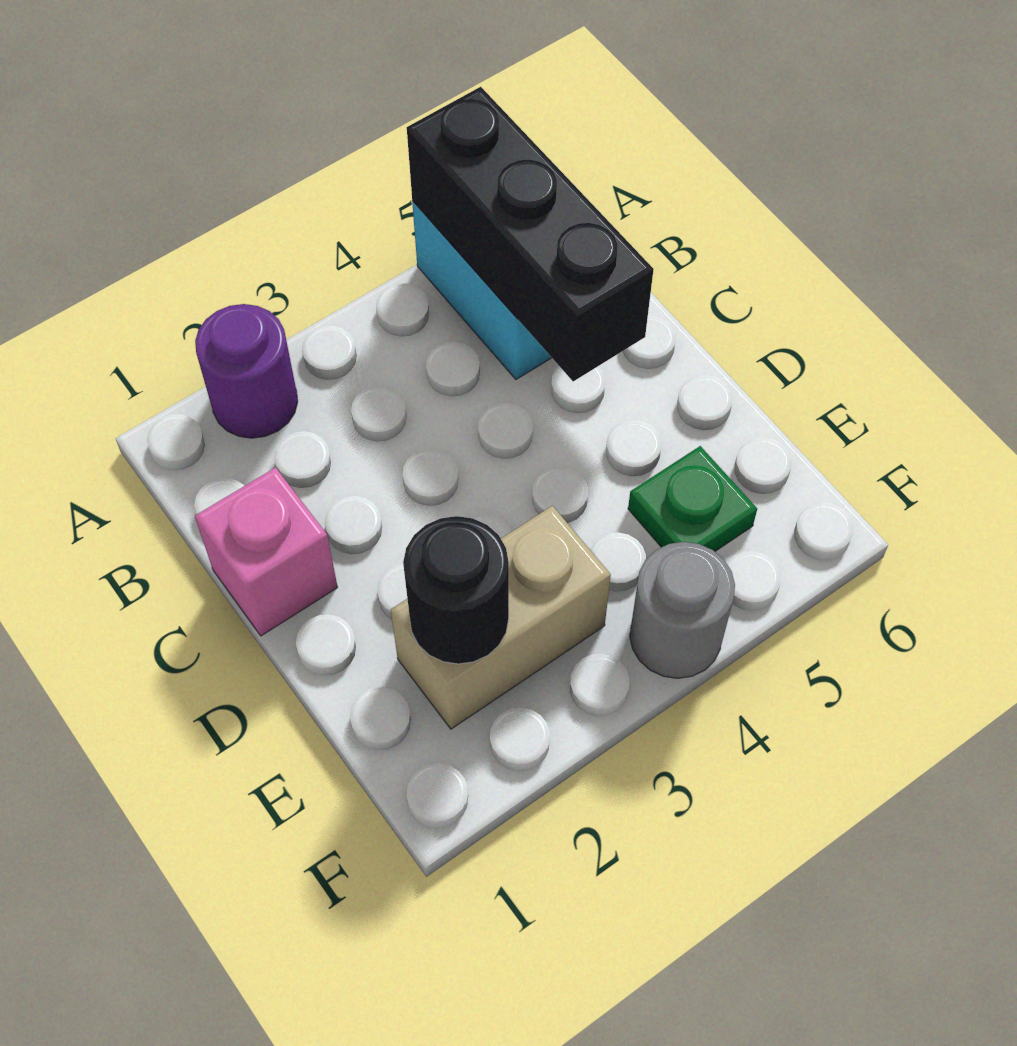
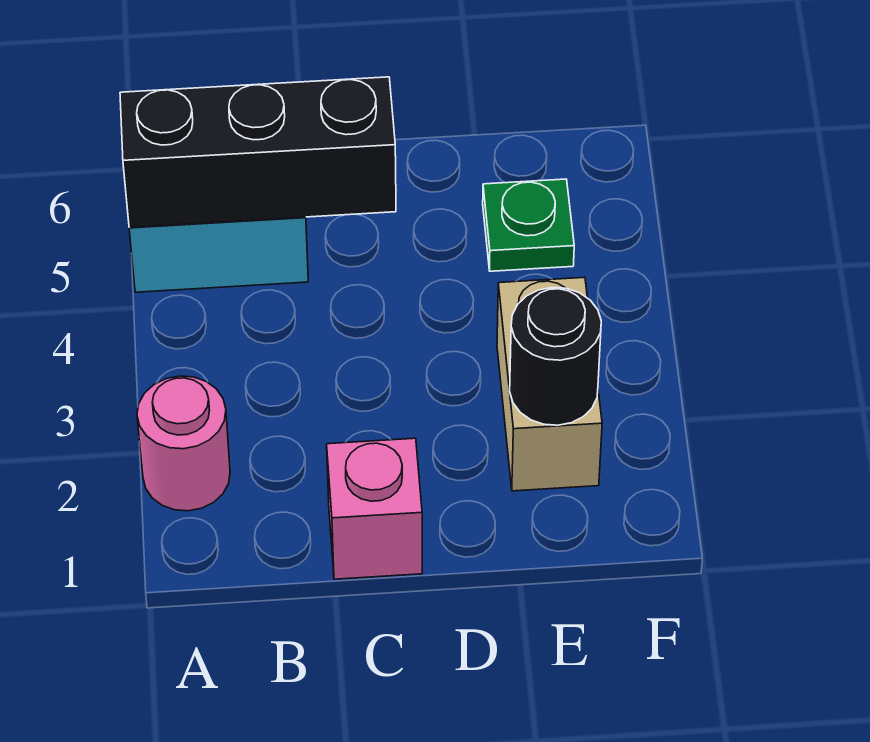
purple round brick A2 level 1 -> pink round brick A2 level 1
grey round brick F4 level 1 -> none

